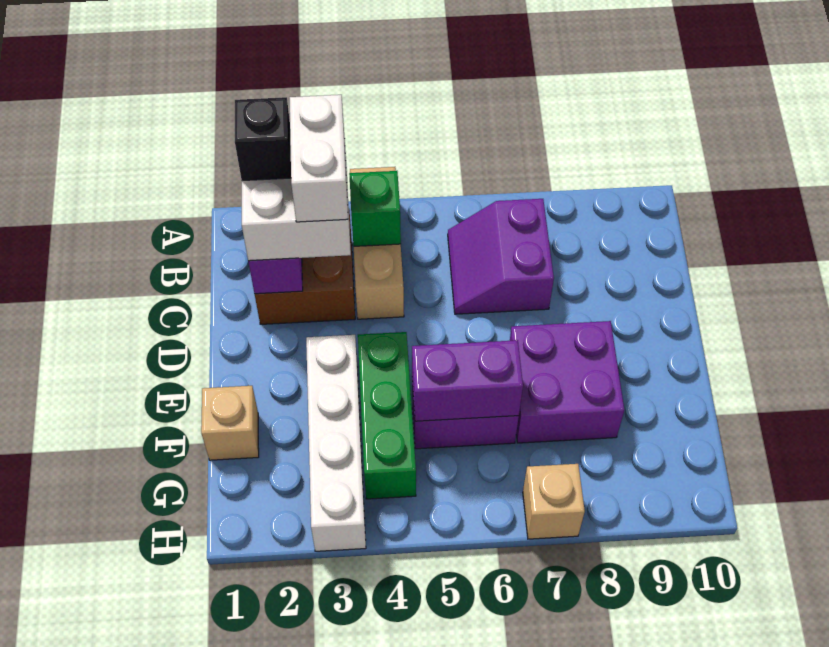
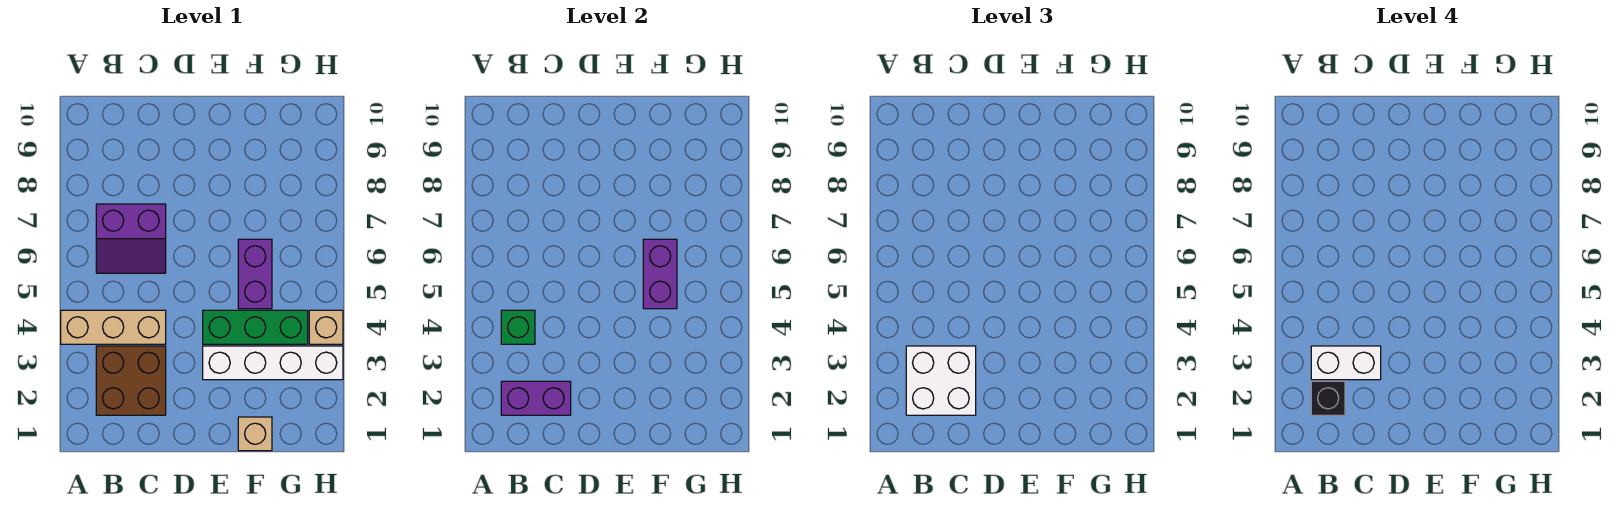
purple brick E7:F8 level 1 -> none
tan brick H7 level 1 -> tan brick H4 level 1

